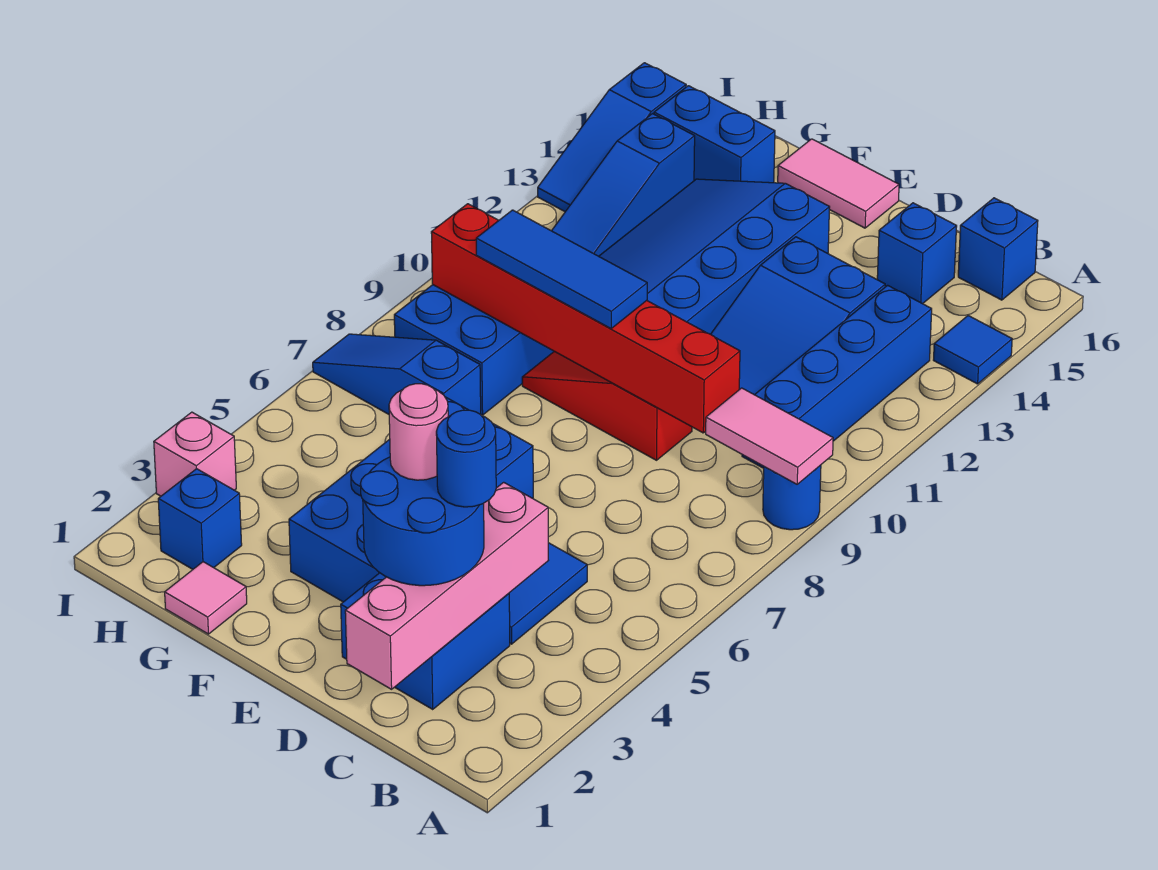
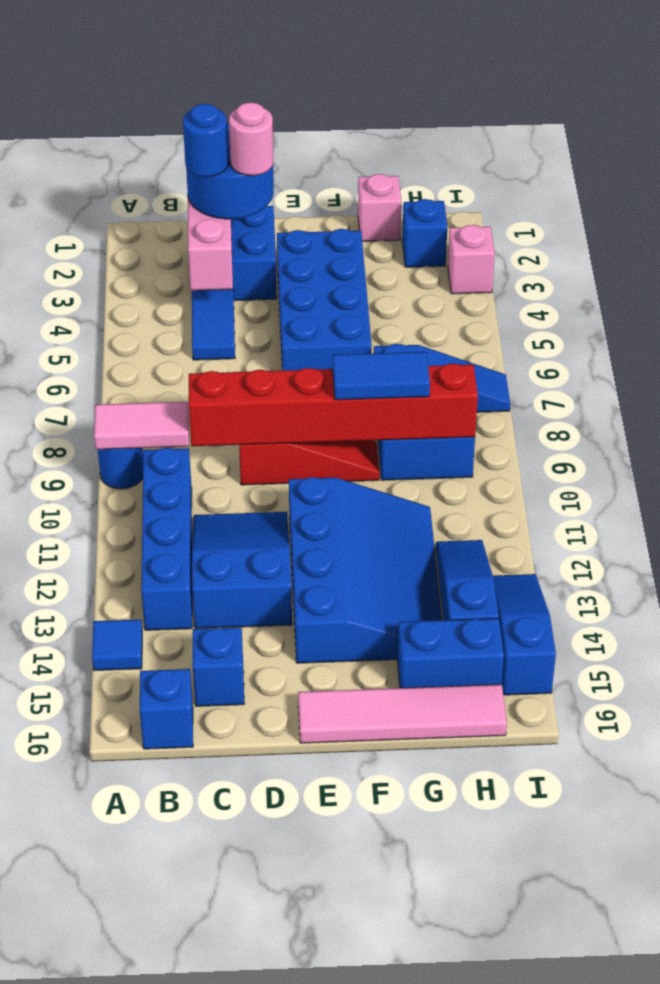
blue tile E9:G9 level 3 -> blue tile F9:G9 level 3
pink tile E16:F16 level 1 -> pink tile E16:H16 level 1
pink tile G1 level 1 -> pink brick G1 level 1

